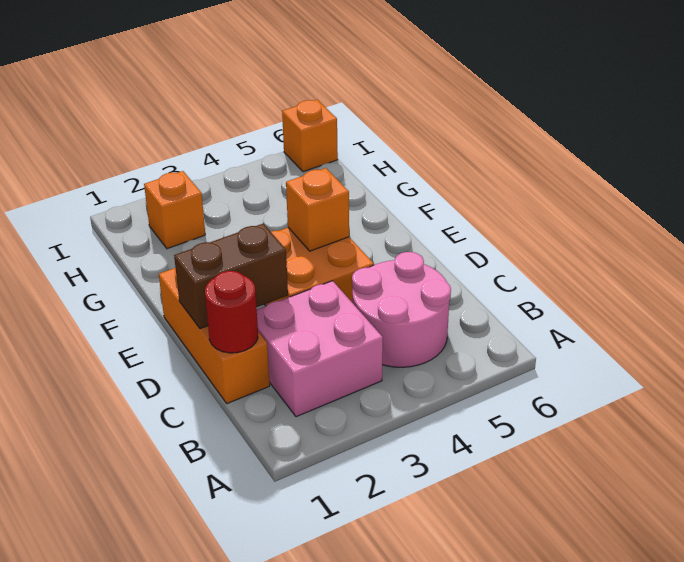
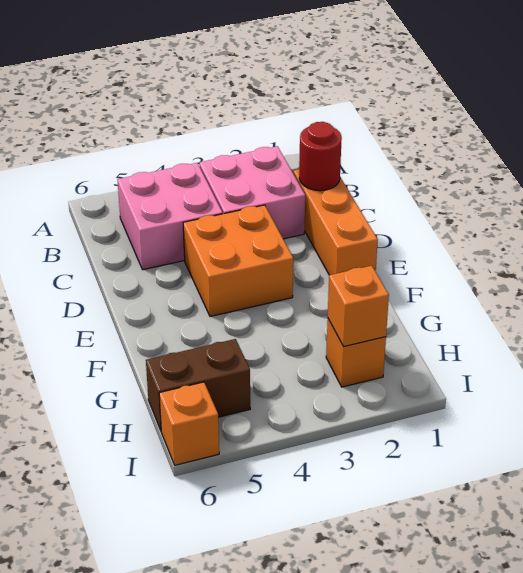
pink round brick B4:C5 level 1 -> pink brick B4:C5 level 1
brown brick D1:D2 level 2 -> brown brick H5:H6 level 1
orange brick E4 level 2 -> orange brick H2 level 2

